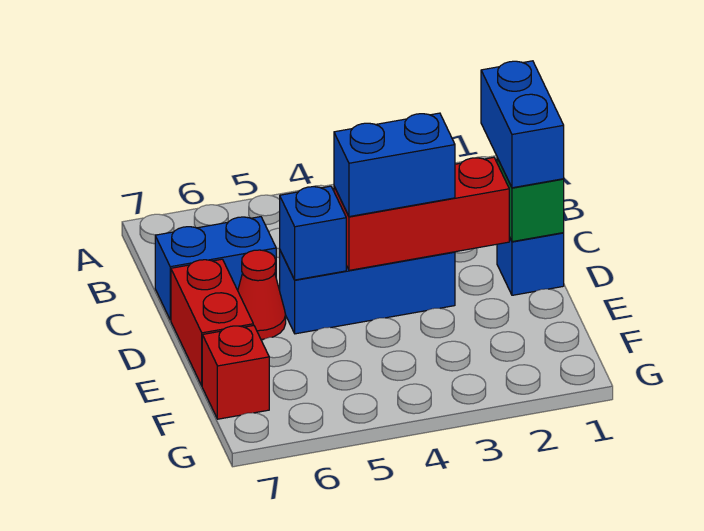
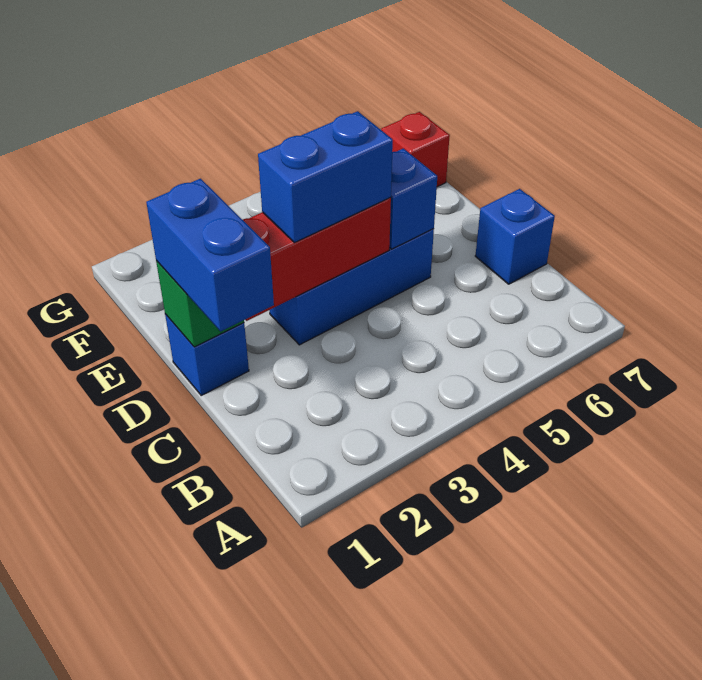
blue brick C6:C7 level 1 -> blue brick C7 level 1
red cone D6 level 1 -> none
red brick D7:E7 level 1 -> none

